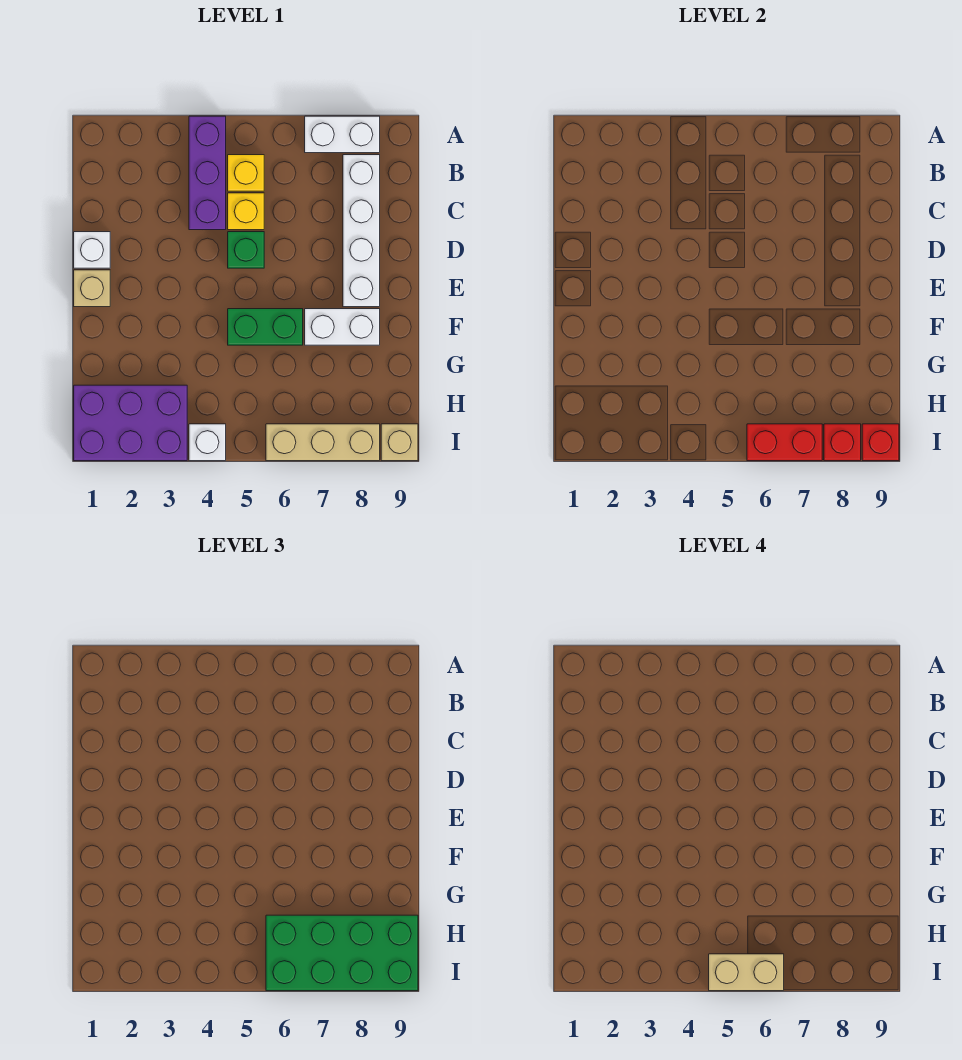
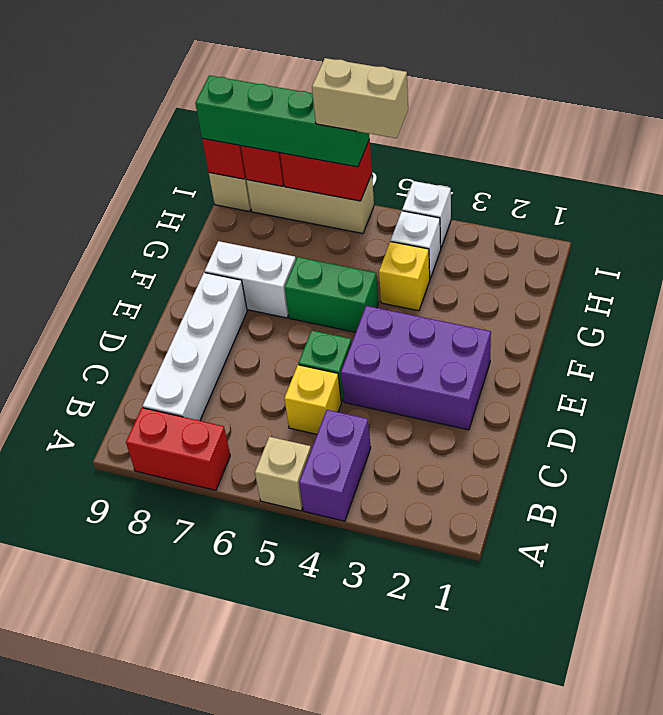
purple brick A4:C4 level 1 -> purple brick A4:B4 level 1
white brick A7:A8 level 1 -> red brick A7:A8 level 1
yellow brick B5 level 1 -> yellow brick G4 level 1
white brick D1 level 1 -> white brick H4 level 1
tan brick E1 level 1 -> tan brick A5 level 1
purple brick H1:I3 level 1 -> purple brick D2:E4 level 1
green brick H6:I9 level 3 -> green brick I6:I9 level 3

